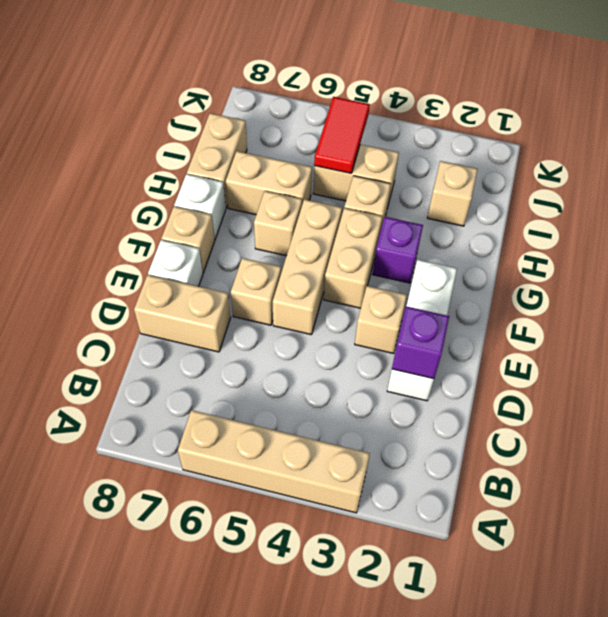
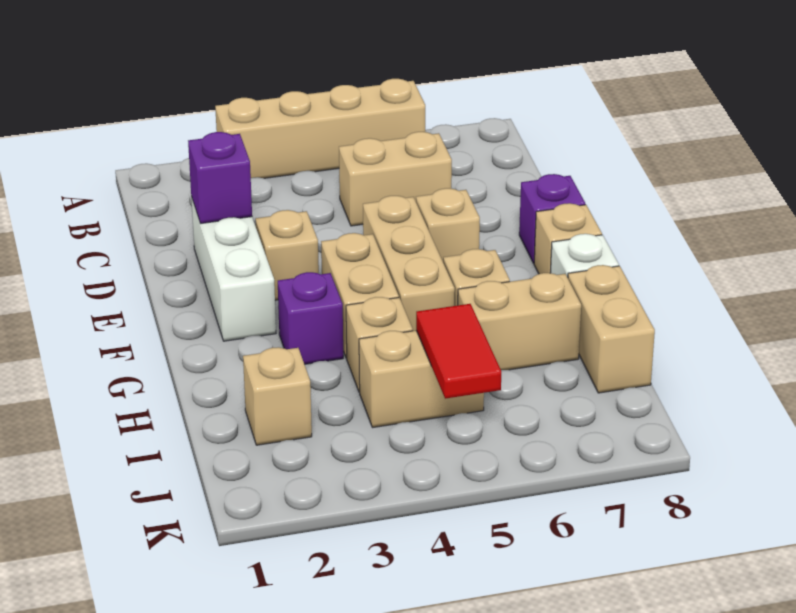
tan brick D7:D8 level 1 -> tan brick C5:C6 level 1
white brick E8 level 1 -> purple brick E8 level 1

